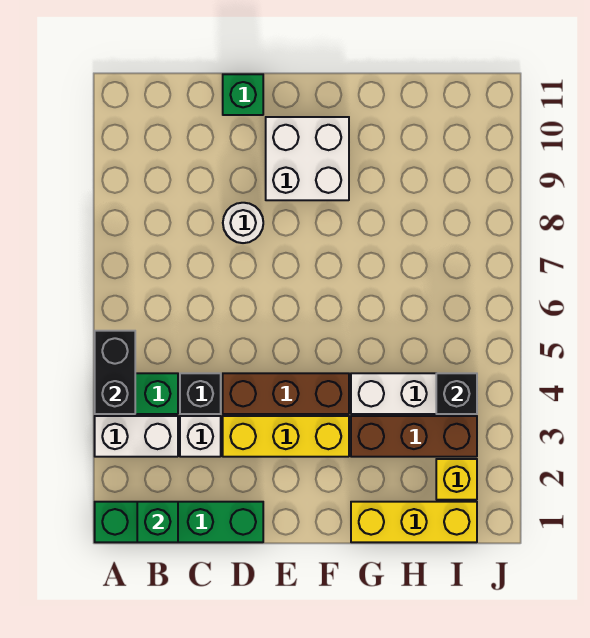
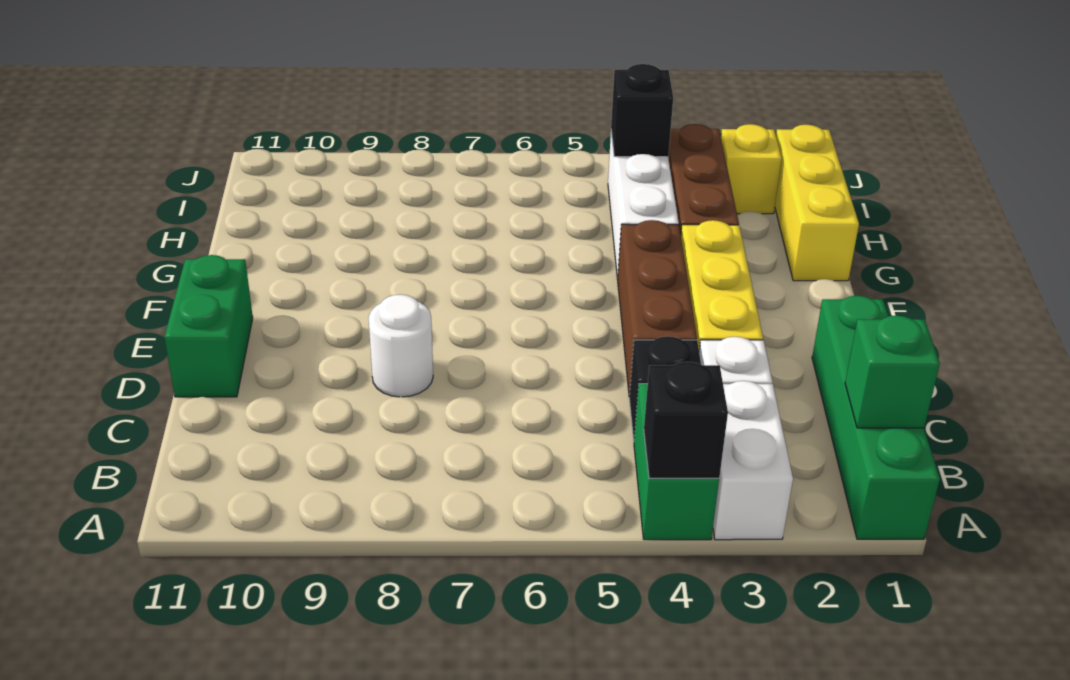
black brick A4:A5 level 2 -> black brick A4 level 2
green brick D11 level 1 -> green brick D11:E11 level 1
white brick E9:F10 level 1 -> none

